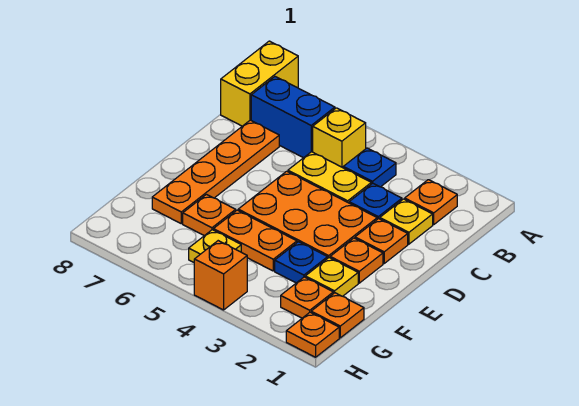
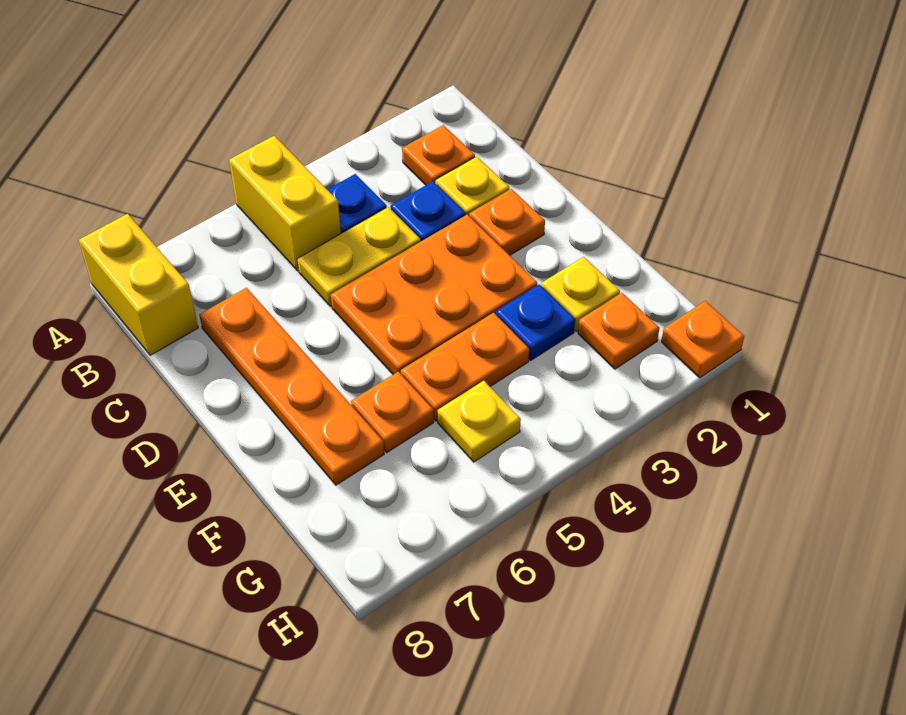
yellow brick B5 level 1 -> yellow brick A5:B5 level 1
blue brick B6:B7 level 1 -> none
orange plate E2 level 1 -> none
orange plate G1 level 1 -> none
orange brick H4 level 1 -> none

